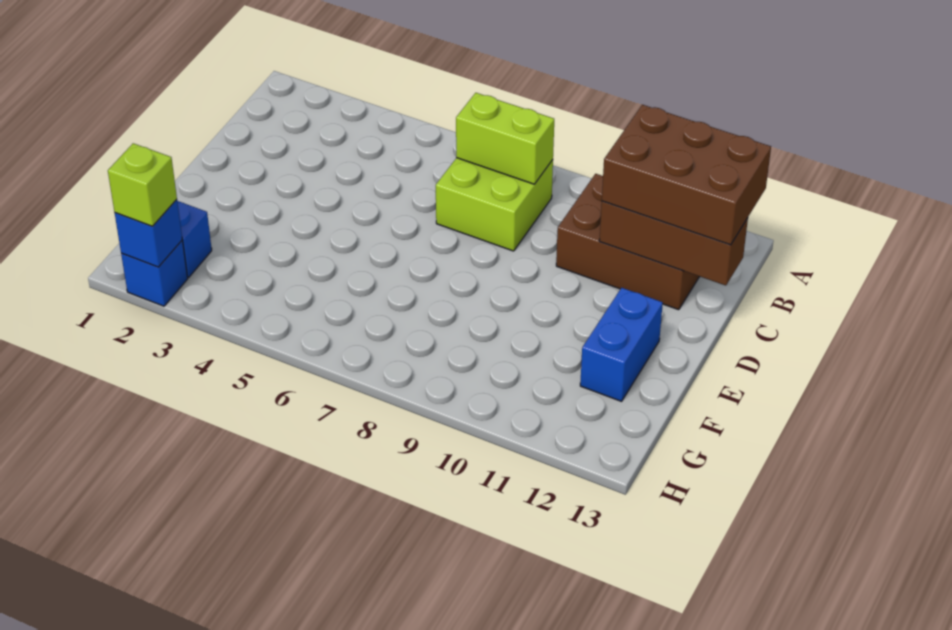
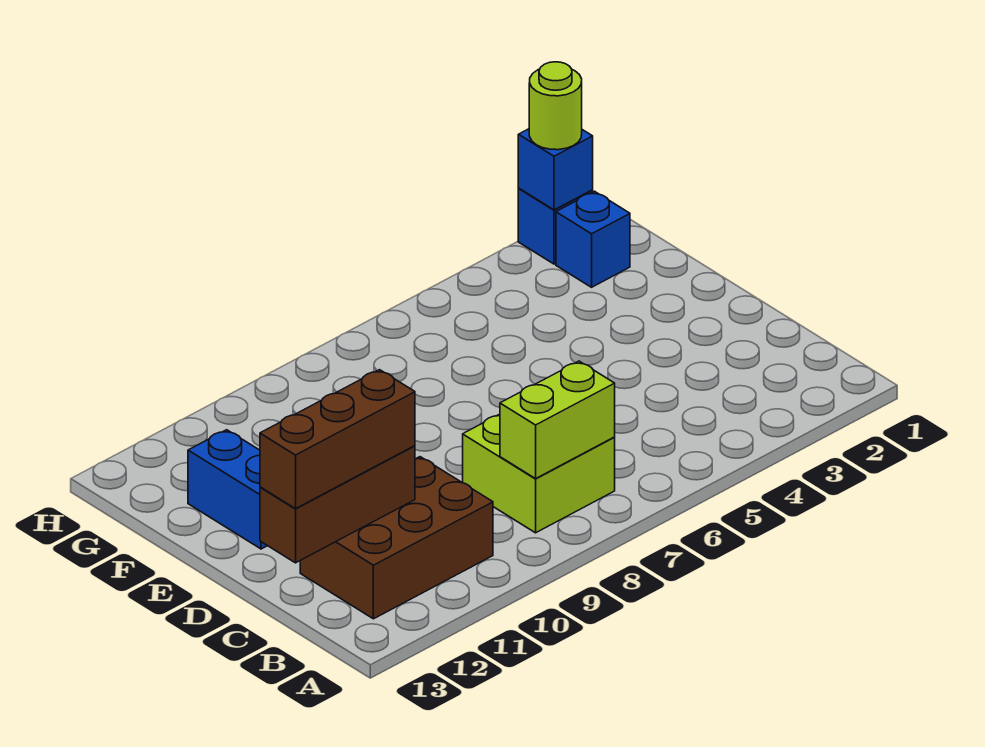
brown brick B11:C13 level 3 -> brown brick C11:C13 level 3
lime brick H2 level 3 -> lime round brick H2 level 3

